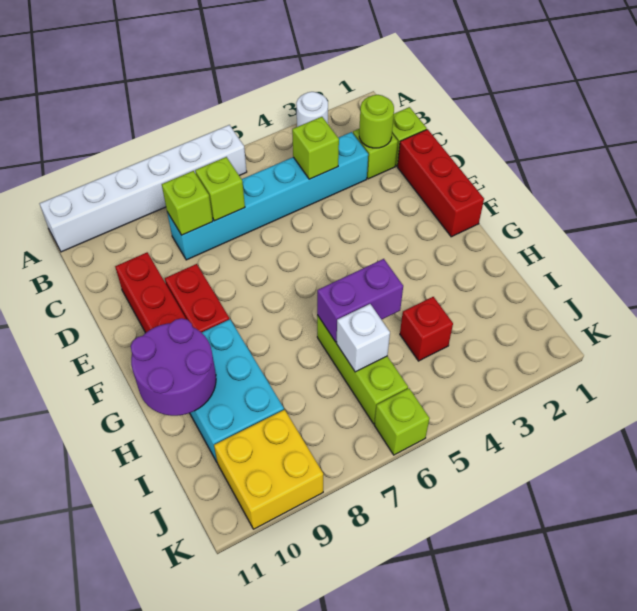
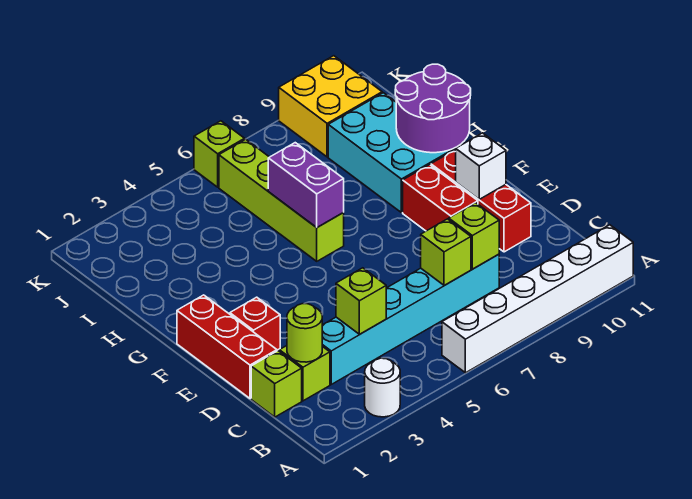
purple brick H5:H6 level 2 -> purple brick G6:H6 level 2
lime brick H6:J6 level 1 -> lime brick G6:J6 level 1
red brick I4 level 1 -> red brick E2 level 1
white brick I6 level 2 -> white brick E10 level 2

